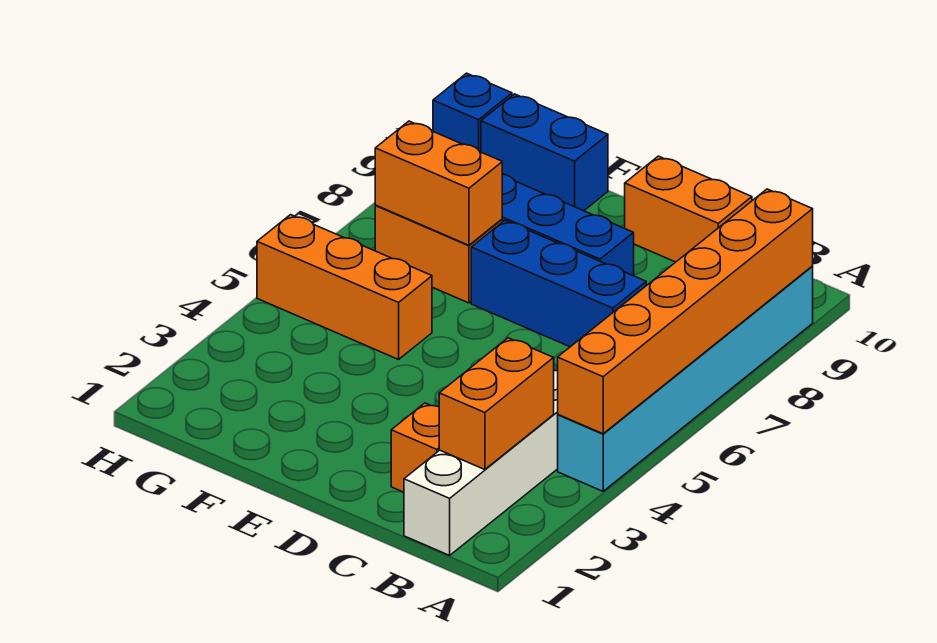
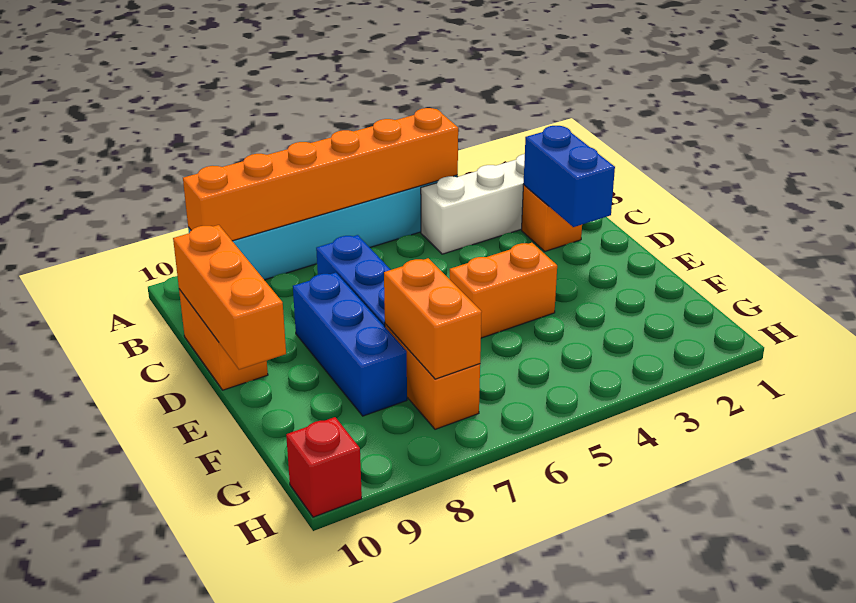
orange brick B2:B3 level 2 -> orange brick E4:E5 level 1
orange brick F5:H5 level 1 -> orange brick C10:E10 level 2
blue brick F10:G10 level 1 -> blue brick C2:D2 level 2
blue brick H10 level 1 -> red brick H10 level 1

